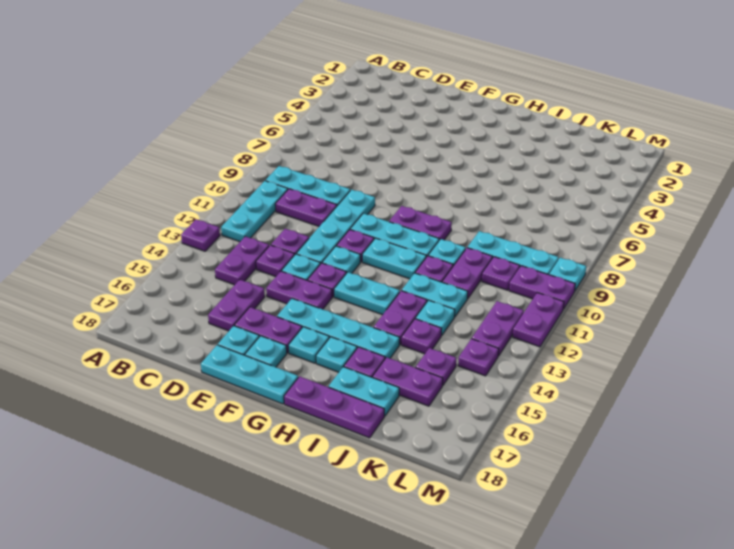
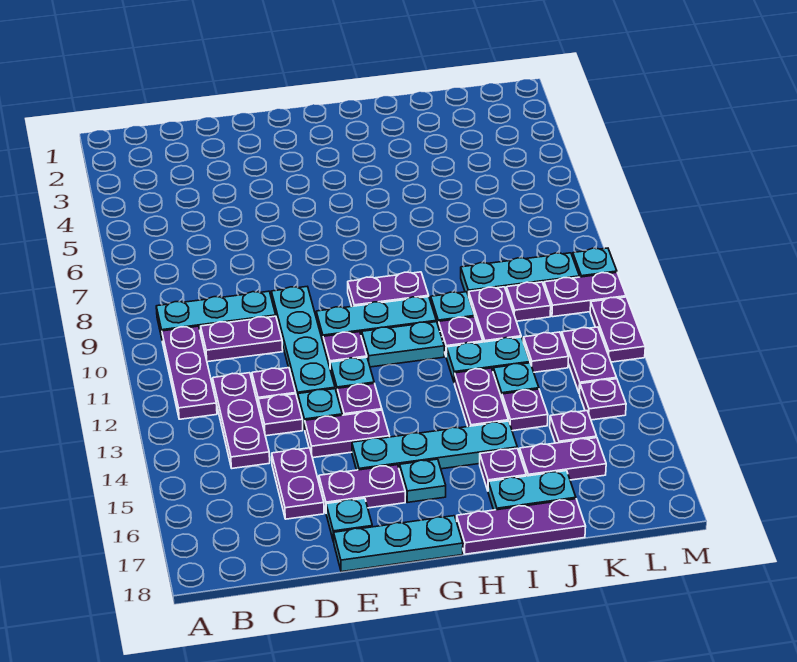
purple plate A13 level 1 -> purple plate K12 level 1
cyan plate B10:B12 level 1 -> purple plate B10:B12 level 1
purple plate C13:C14 level 1 -> purple plate C12:C14 level 1
cyan plate F17 level 1 -> none
cyan plate G13:H13 level 1 -> none
cyan plate H16 level 1 -> none

